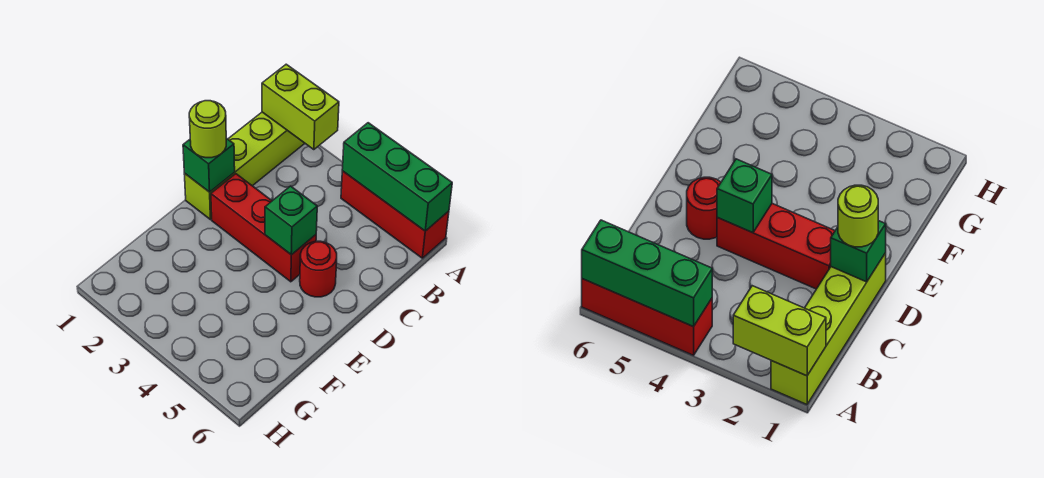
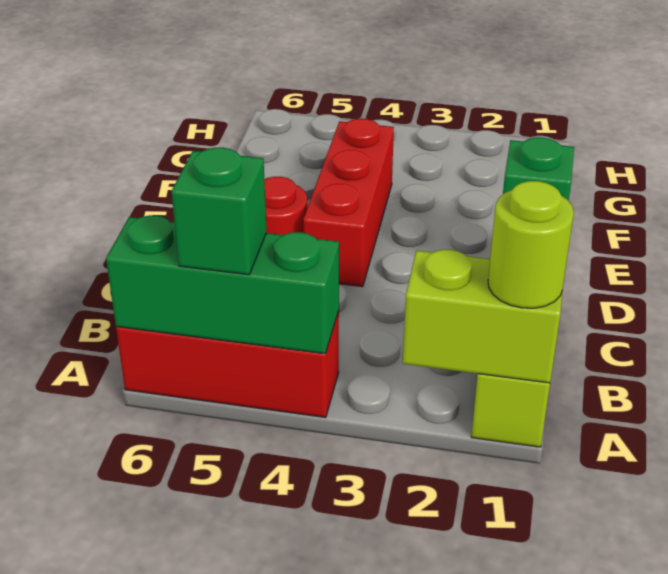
lime round brick D1 level 3 -> lime round brick A1 level 3
red brick D2:D4 level 1 -> red brick D4:F4 level 1
green brick D4 level 2 -> green brick A5 level 3

